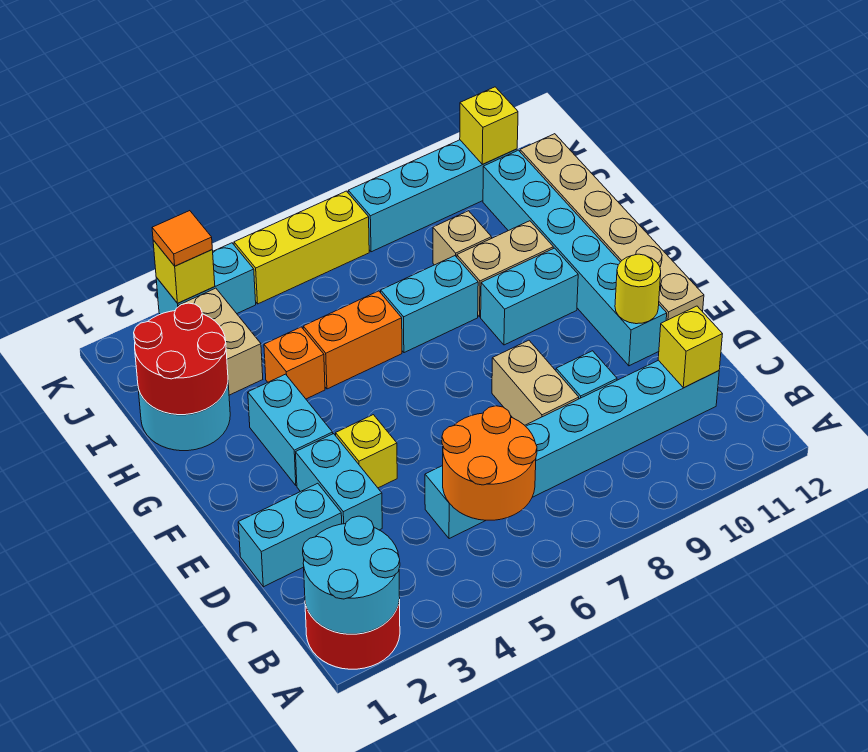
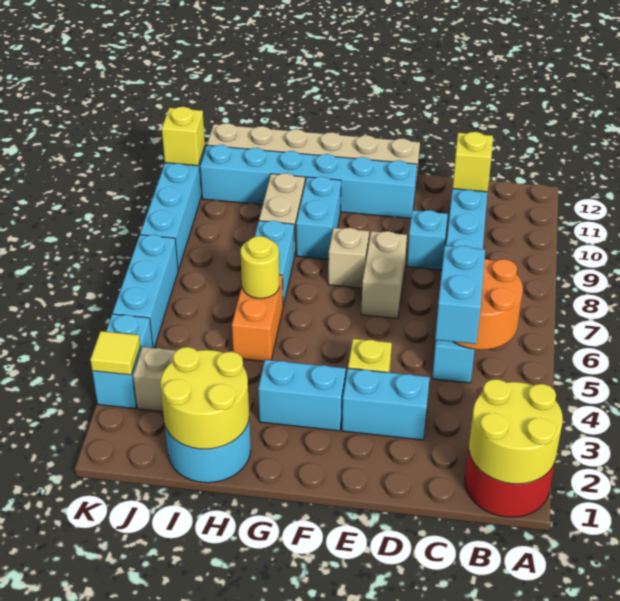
cyan round brick A1:B2 level 2 -> yellow round brick A1:B2 level 2
cyan brick D1:D2 level 1 -> cyan brick C4:C5 level 3
tan brick D8:E8 level 1 -> tan brick E7:E8 level 1
yellow round brick E11 level 2 -> yellow round brick H6 level 2
red round brick H1:I2 level 2 -> yellow round brick H1:I2 level 2
orange brick H4 level 1 -> none
tan brick I9 level 1 -> tan brick F8 level 1
yellow brick K3 level 2 -> yellow tile K3 level 2
orange tile K3 level 3 -> none
yellow brick K5:K7 level 1 -> cyan brick K5:K7 level 1

